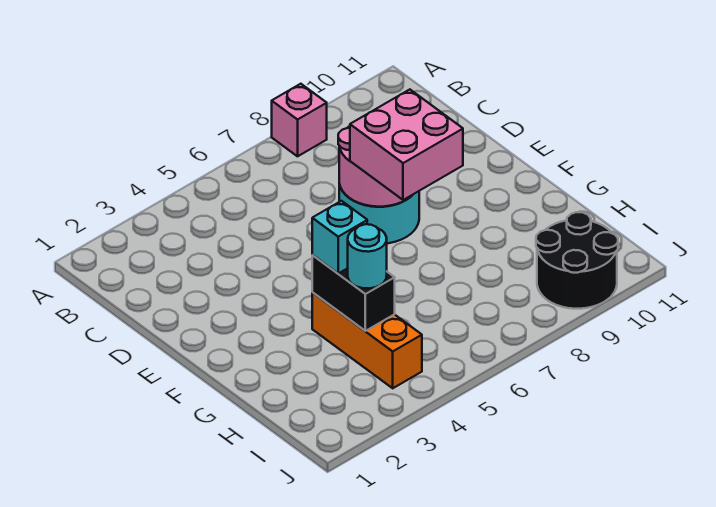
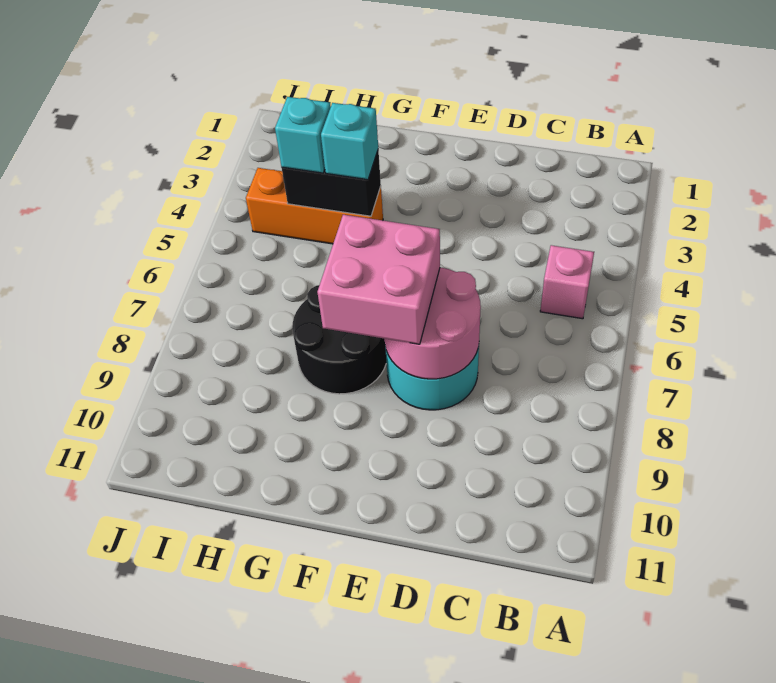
pink brick A8 level 1 -> pink brick B5 level 1
cyan round brick H4 level 3 -> cyan brick H4 level 3
black round brick I9:J10 level 1 -> black round brick F7:G8 level 1

